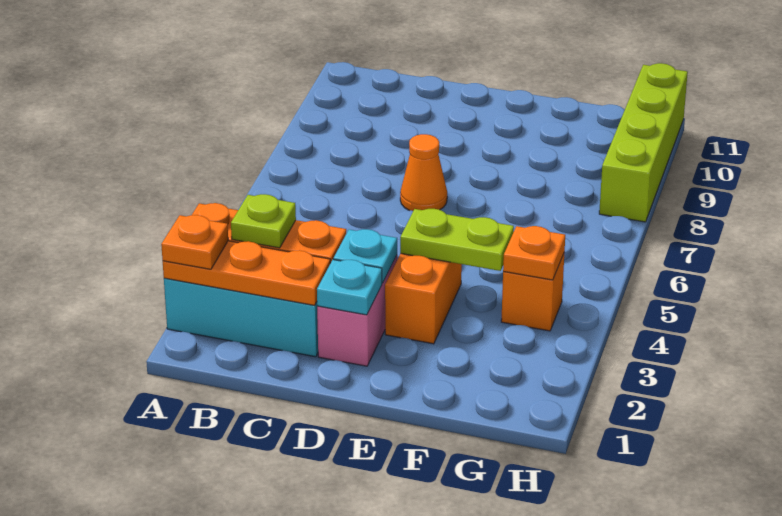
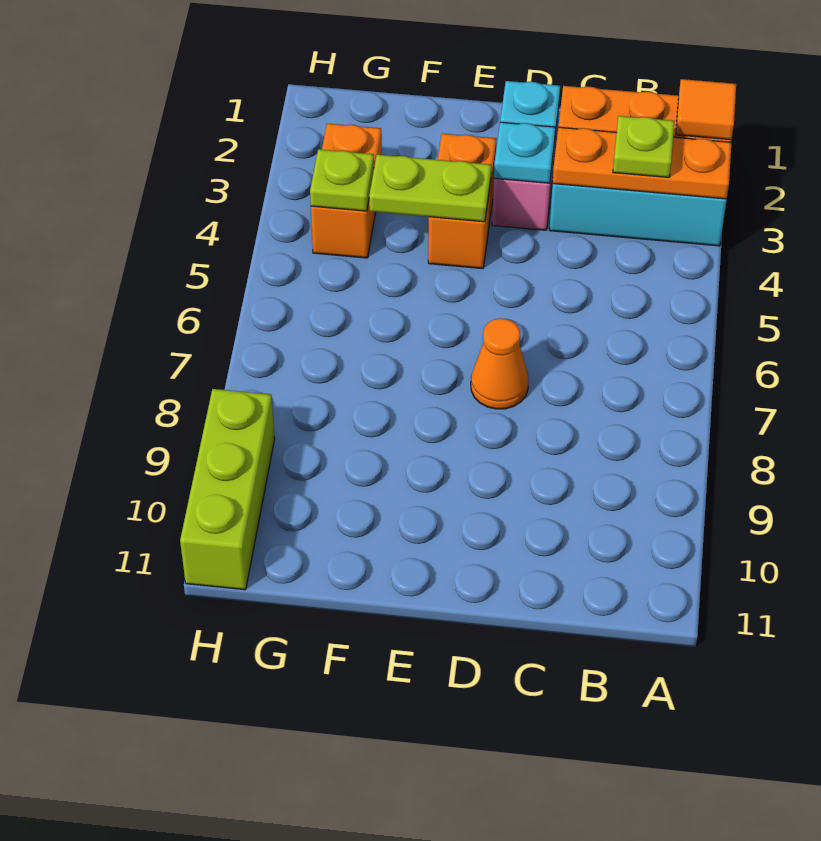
orange plate A2 level 3 -> orange tile A2 level 3
orange brick G4 level 1 -> orange brick G3:G4 level 1
orange plate G4 level 2 -> lime plate G4 level 2
lime brick H8:H11 level 1 -> lime brick H9:H11 level 1

